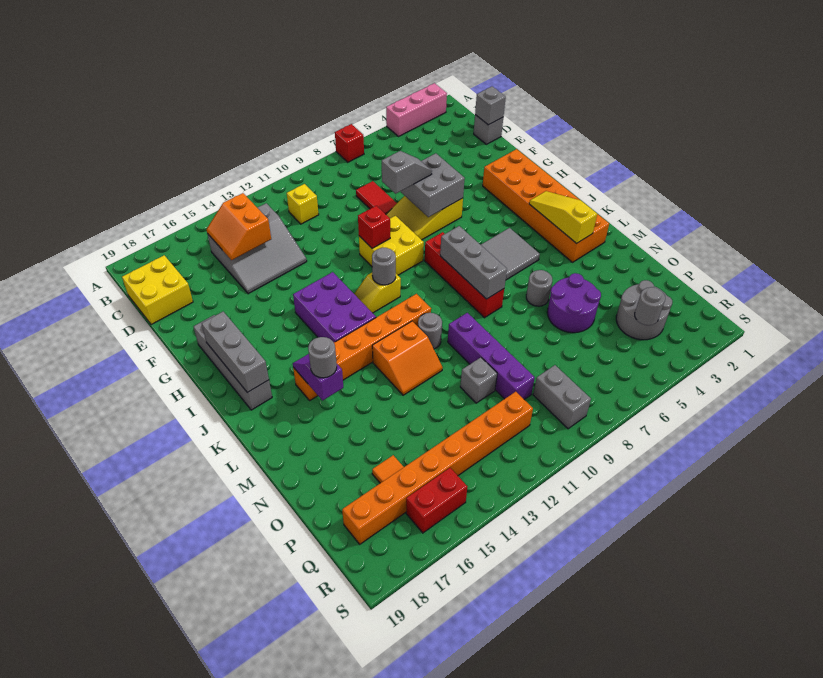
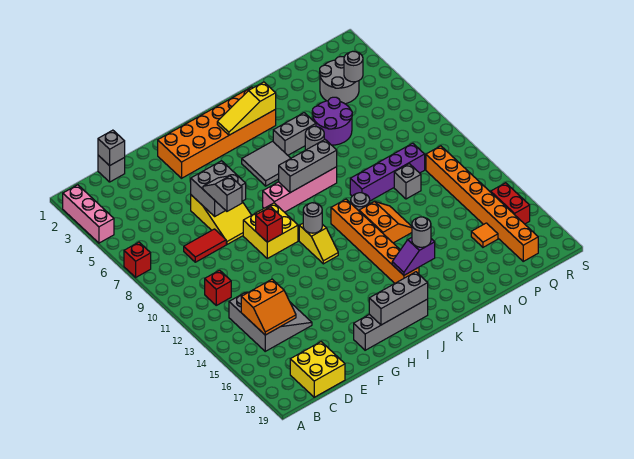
yellow brick C11 level 1 -> red brick C11 level 1
purple brick H13:J14 level 1 -> none
red brick I8:L8 level 1 -> pink brick I8:L8 level 1
grey brick Q9:R9 level 1 -> grey brick L5:M5 level 1

